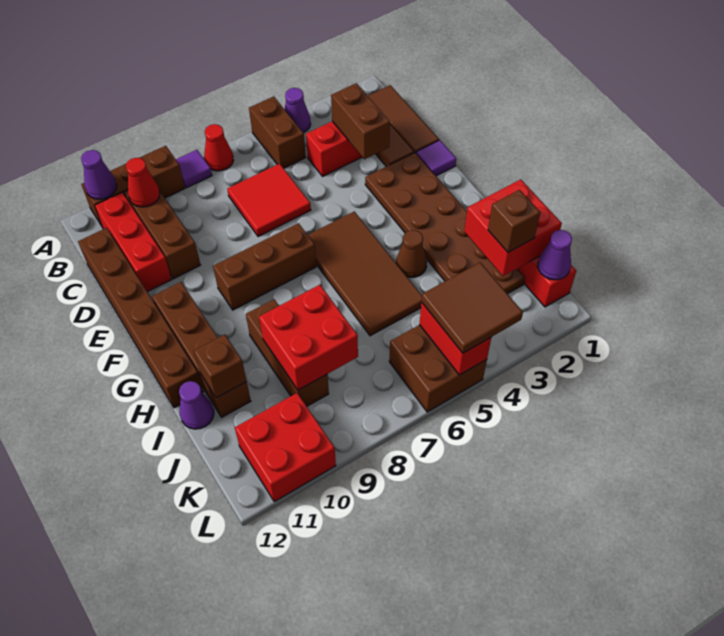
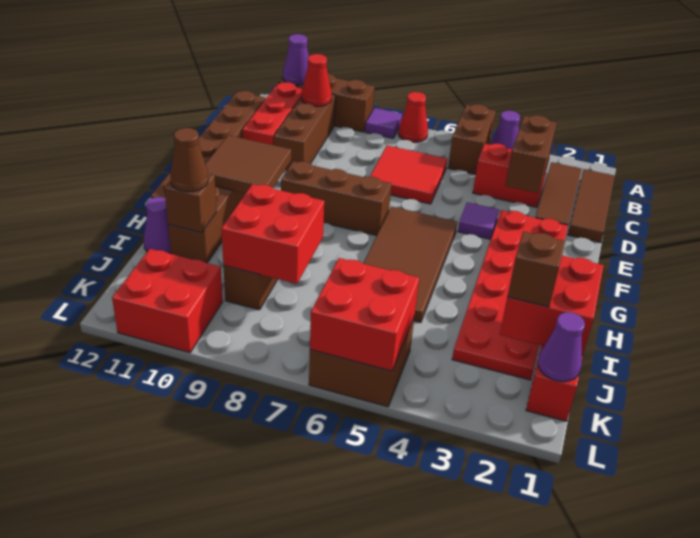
purple tile E1 level 1 -> purple tile E4 level 1
brown plate E2:J3 level 1 -> red plate E2:J3 level 1
brown cone H4 level 1 -> brown cone I11 level 3
brown tile K4:L5 level 3 -> brown tile F10:G11 level 2
red brick K5:L5 level 2 -> red brick K5:L6 level 2

